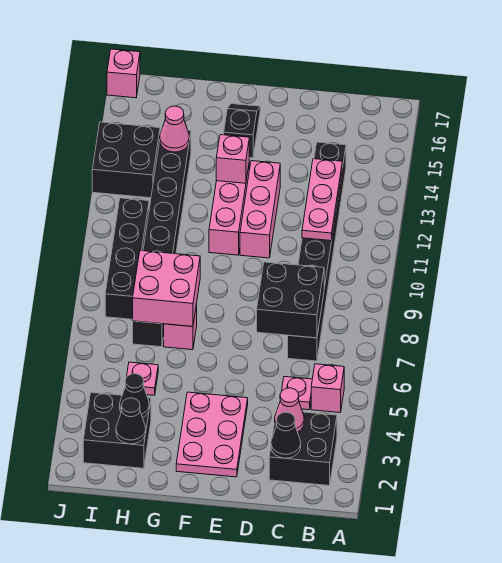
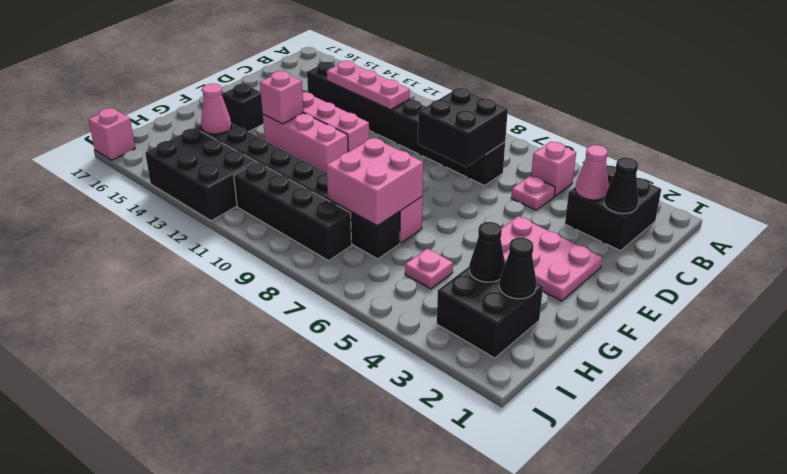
black brick I13:J14 level 1 -> black brick I12:J14 level 1

